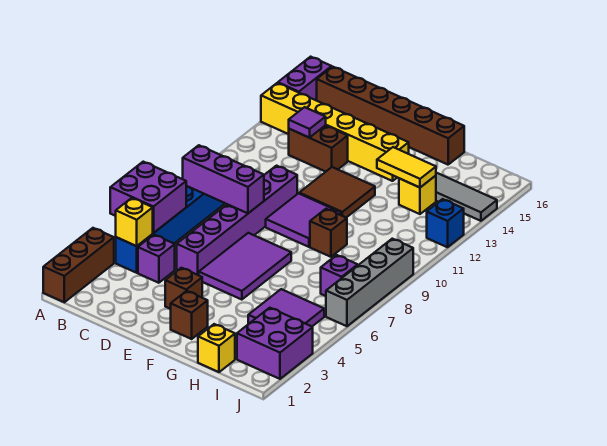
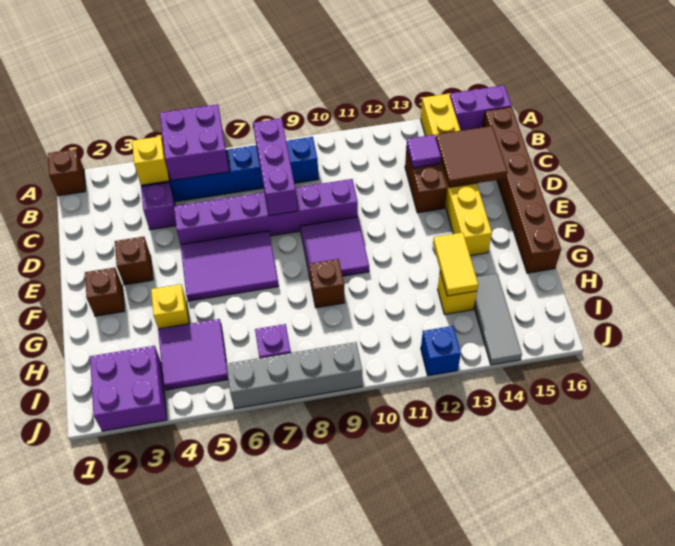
brown brick A1:A3 level 1 -> brown brick A1 level 1
brown tile E11:F12 level 1 -> brown tile C14:D15 level 2
yellow brick H1 level 1 -> yellow brick G4 level 1

